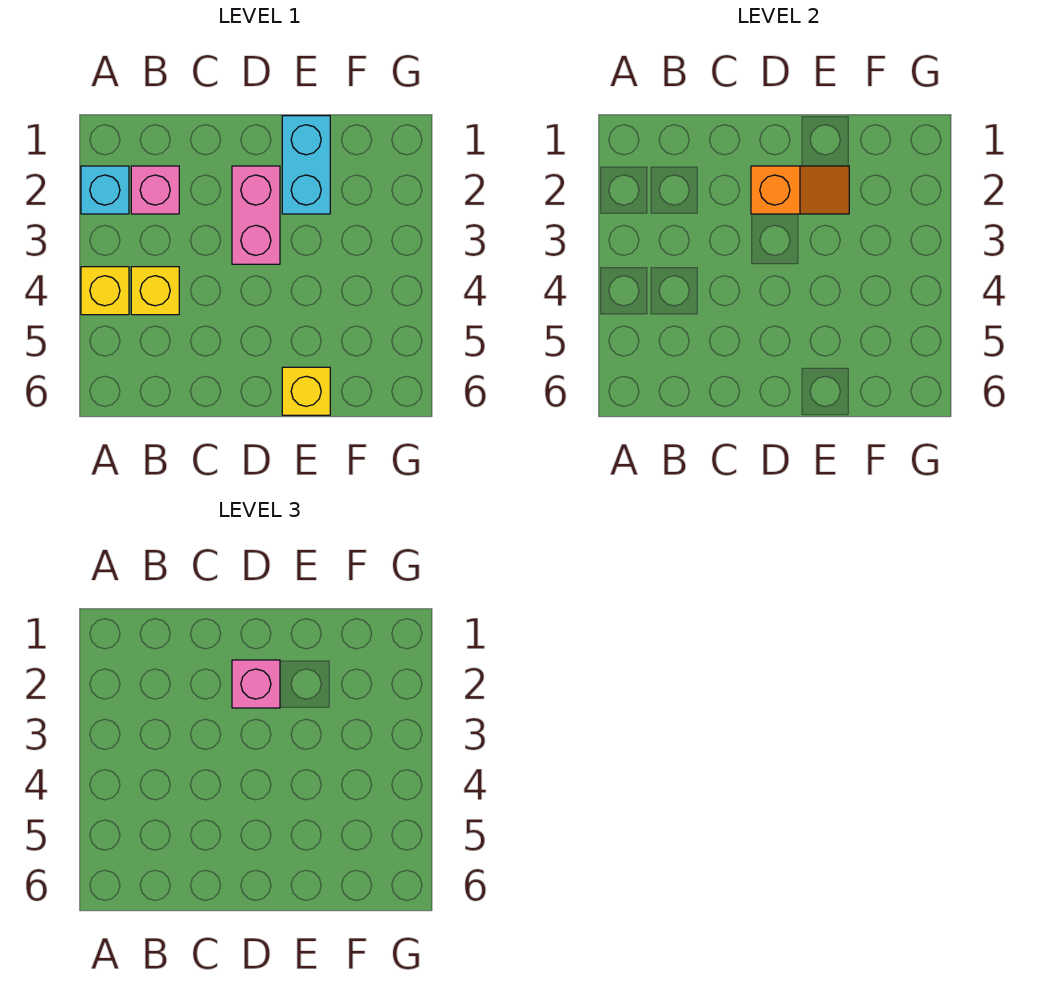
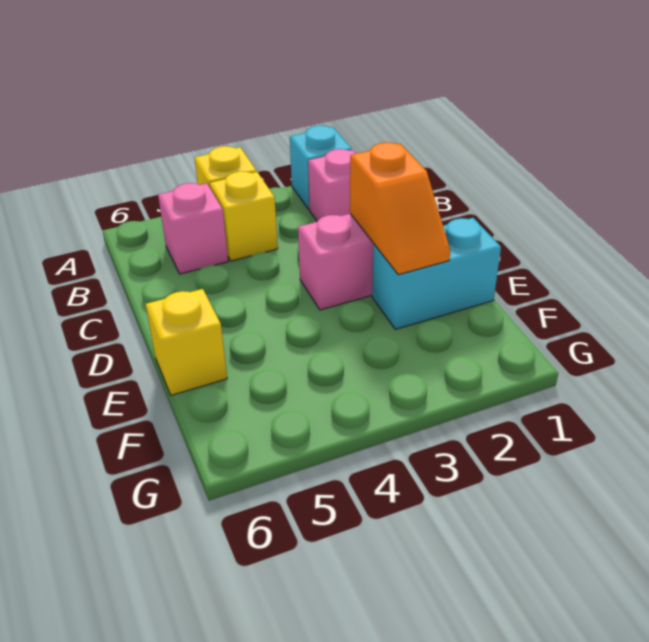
pink brick D2 level 3 -> pink brick B5 level 1

